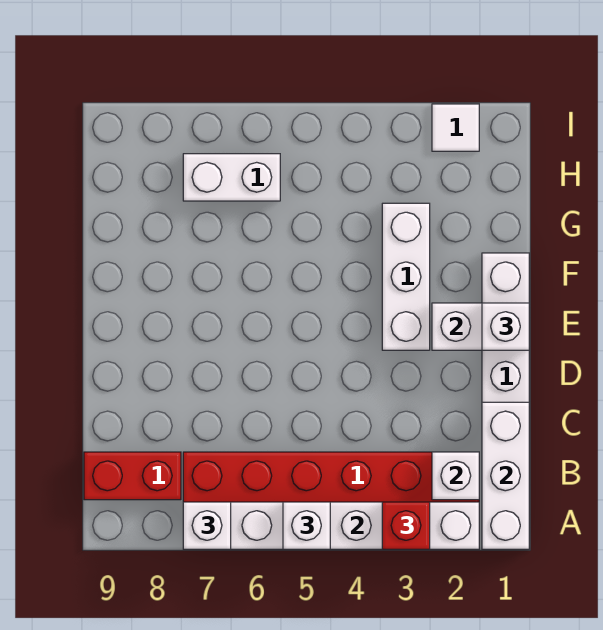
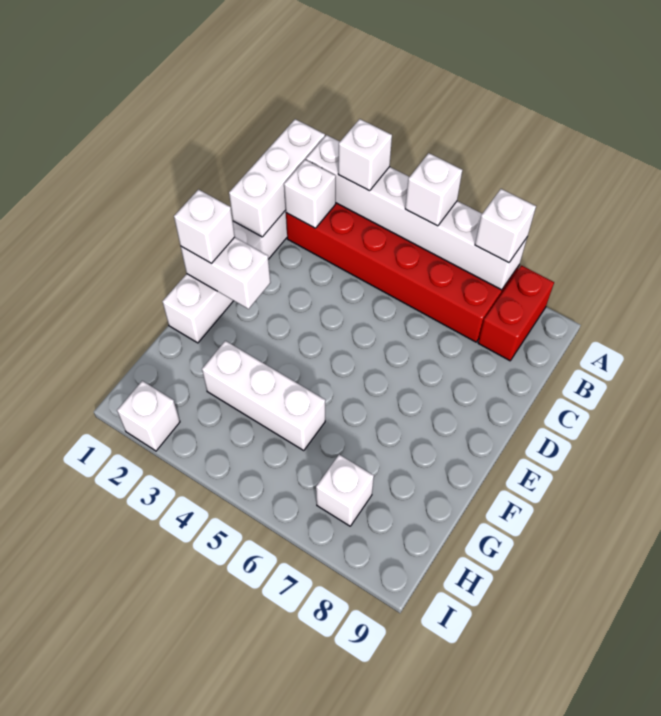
red brick A3 level 3 -> white brick A3 level 3
red brick B8:B9 level 1 -> red brick A8:B8 level 1
white brick E3:G3 level 1 -> white brick G3:G5 level 1
white brick H6:H7 level 1 -> white brick H7 level 1
white tile I2 level 1 -> white brick I2 level 1

